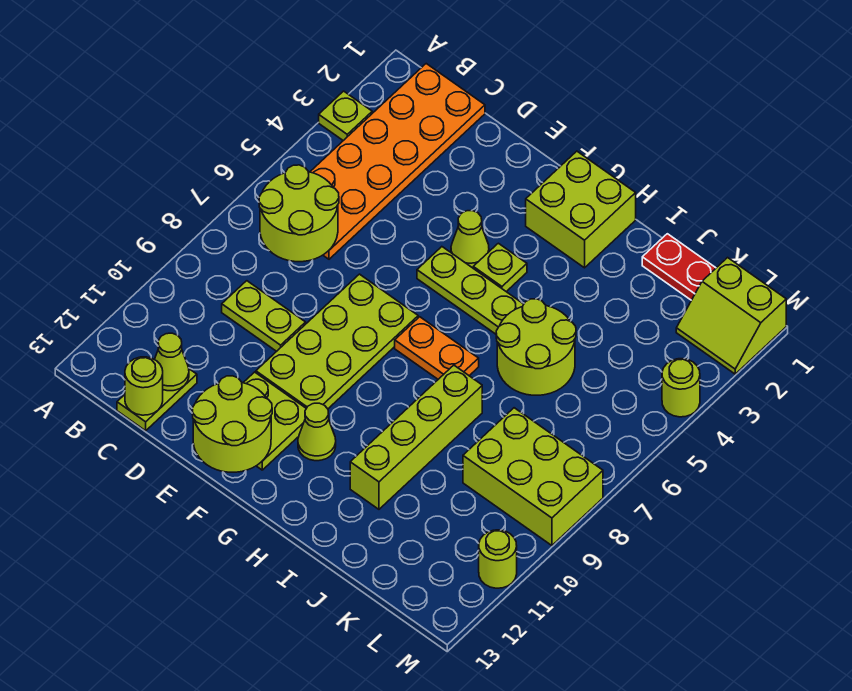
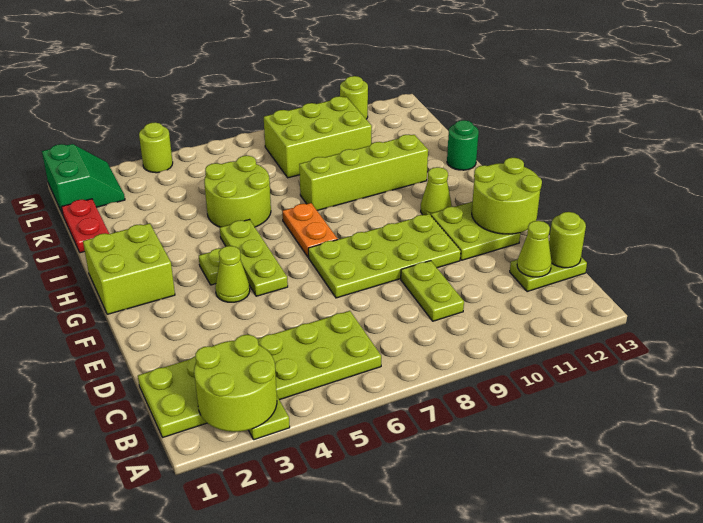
orange plate B1:C6 level 1 -> lime plate B1:C6 level 1
lime round brick B6:C7 level 2 -> lime round brick A2:B3 level 2
none -> green round brick I13 level 1
lime brick K8:M9 level 1 -> lime brick K8:L10 level 1
lime slope L1:M2 level 1 top 1 -> green slope L1:M2 level 1 top 1

